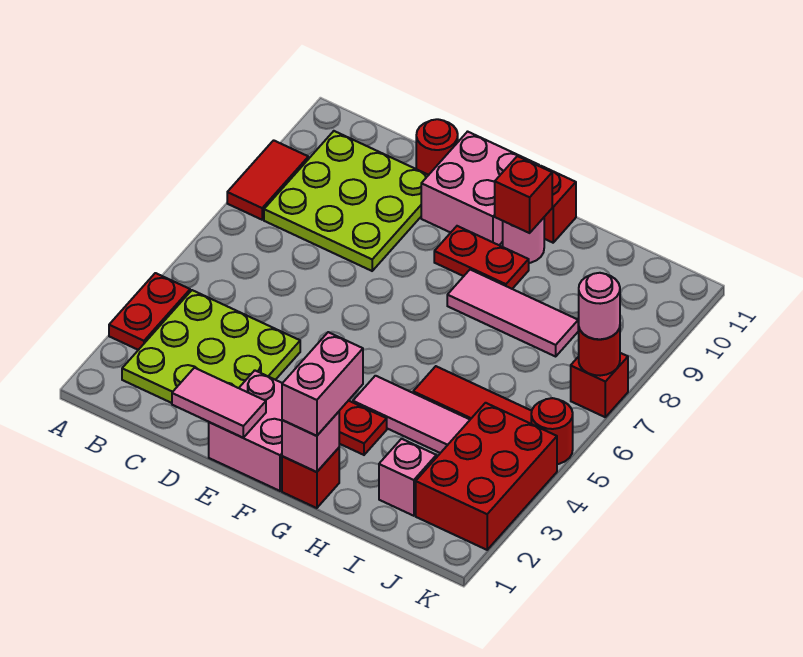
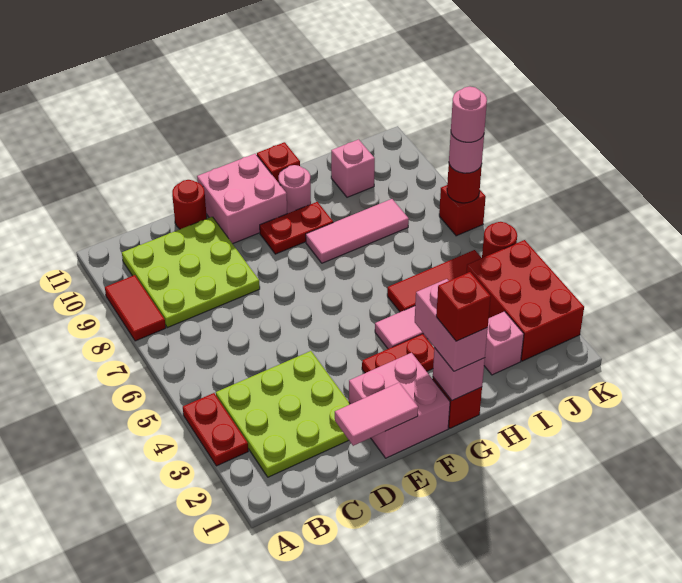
red brick G10 level 2 -> red brick G1 level 4
none -> pink brick I10 level 1
none -> pink round brick K7 level 4

